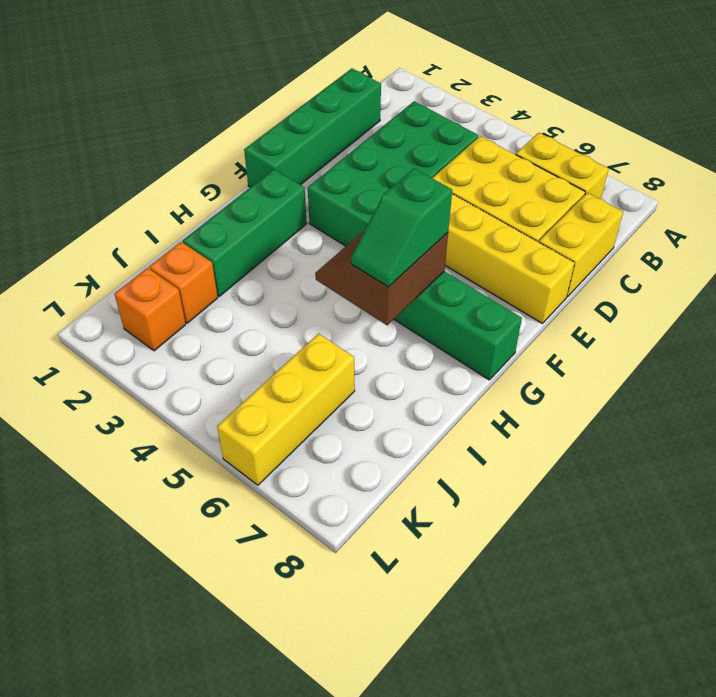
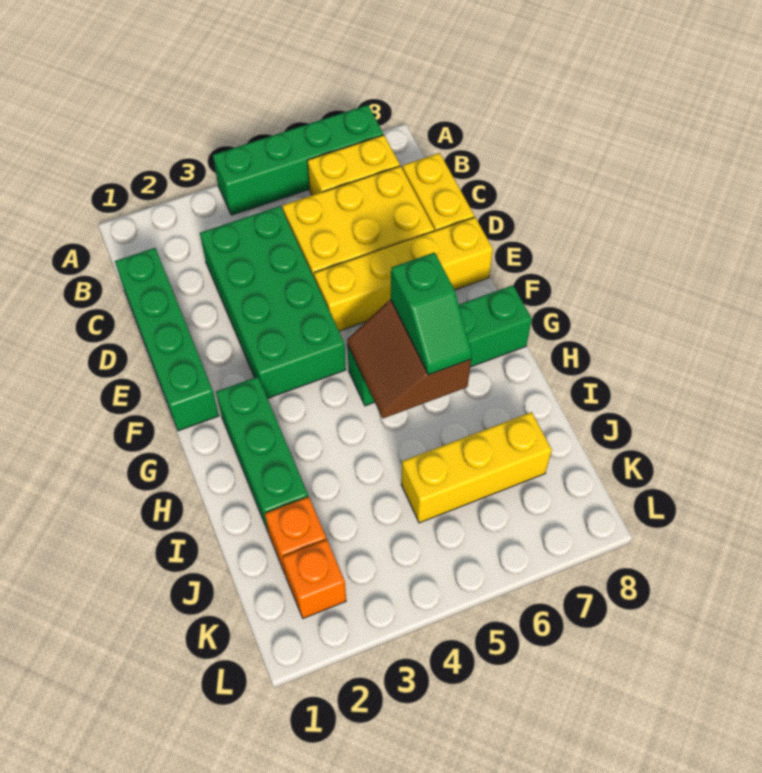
none -> green brick A4:A7 level 1
yellow brick J6:L6 level 1 -> yellow brick J5:J7 level 1

